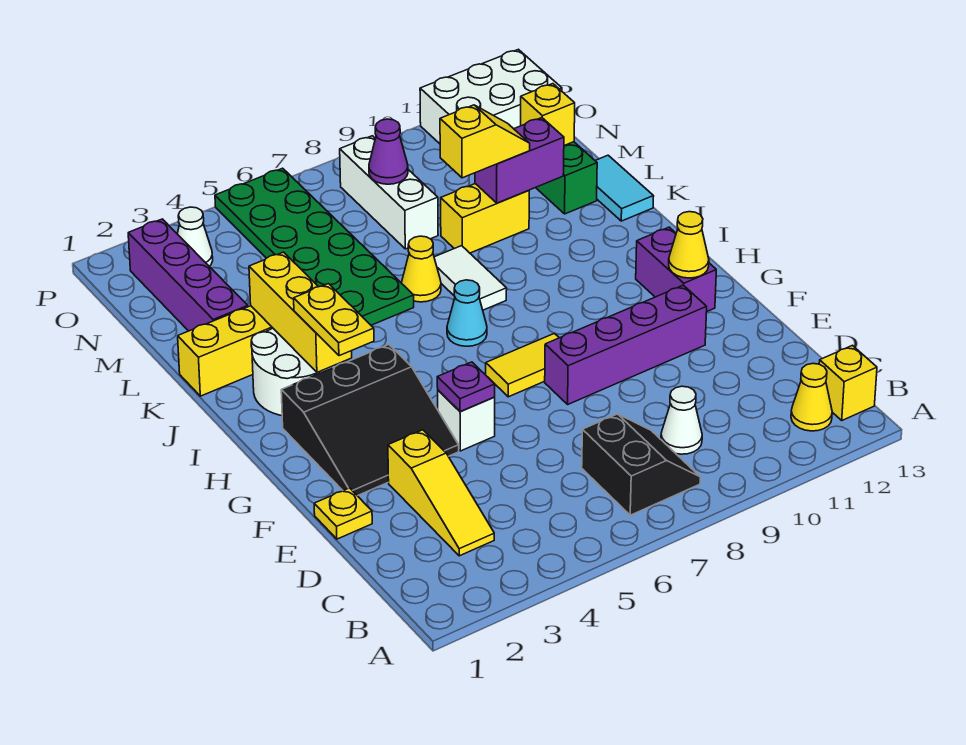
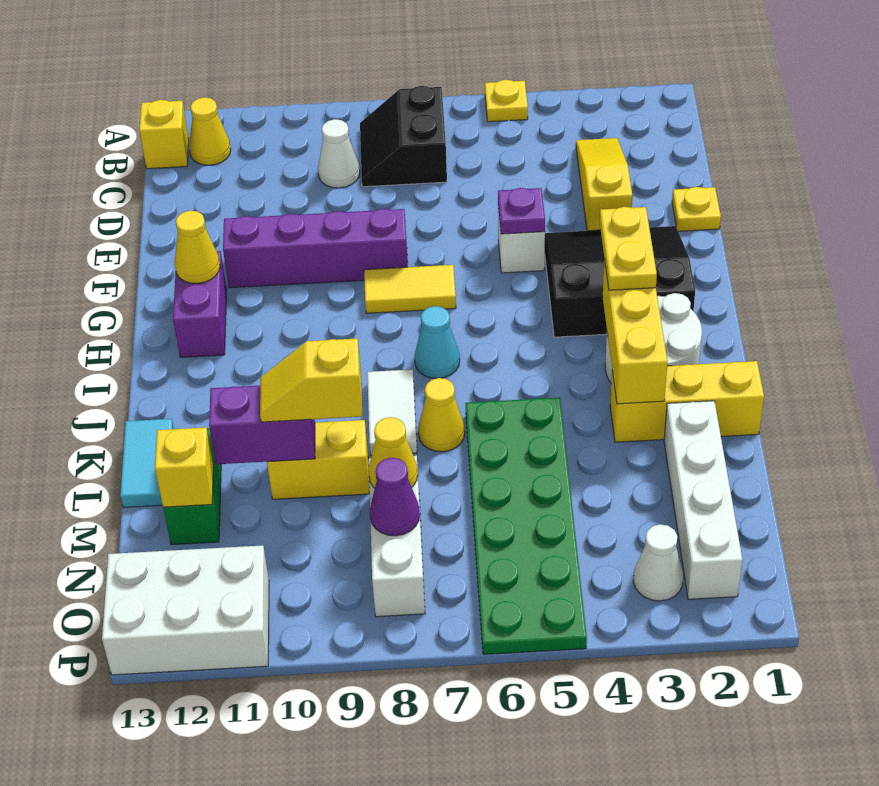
none -> yellow plate A5 level 1
purple brick L2:O2 level 1 -> white brick L2:O2 level 1
none -> yellow cone M8 level 2

